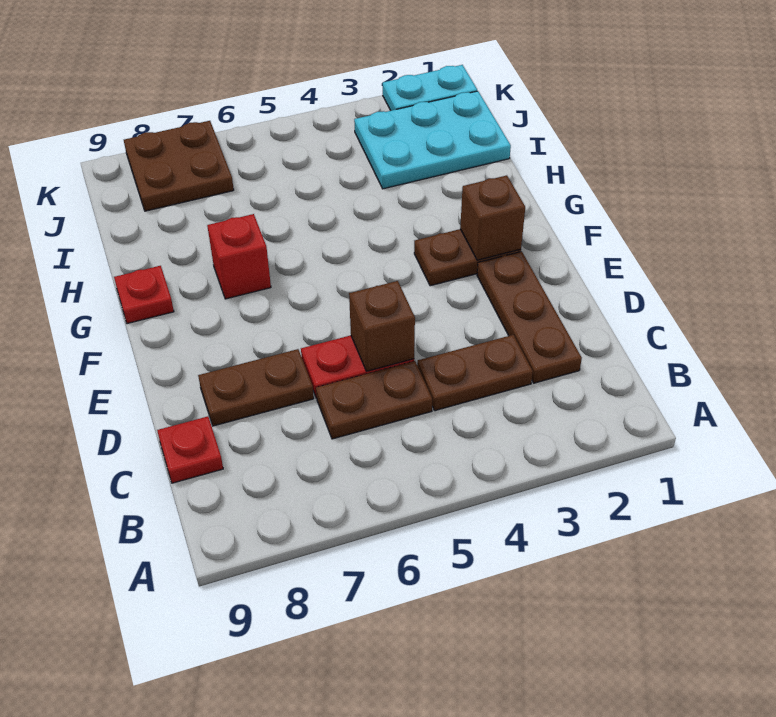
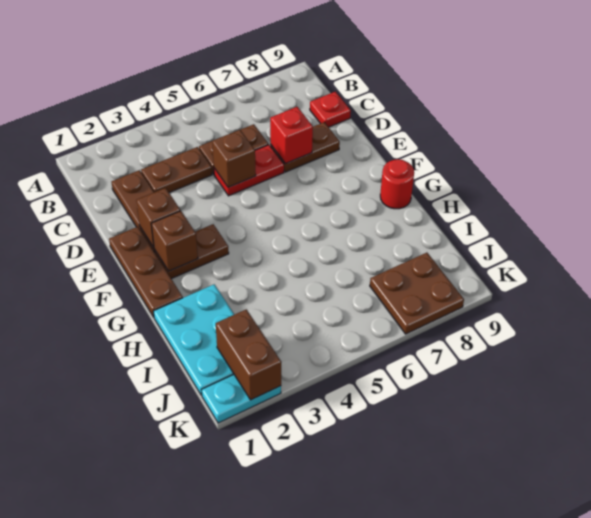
none -> brown plate E1:G1 level 1
none -> brown brick E2 level 2
red brick G7 level 1 -> red brick D7 level 2
red plate G9 level 1 -> red round brick G9 level 1
cyan plate I1:J3 level 1 -> cyan plate H1:J2 level 1
none -> brown brick J2:K2 level 2

